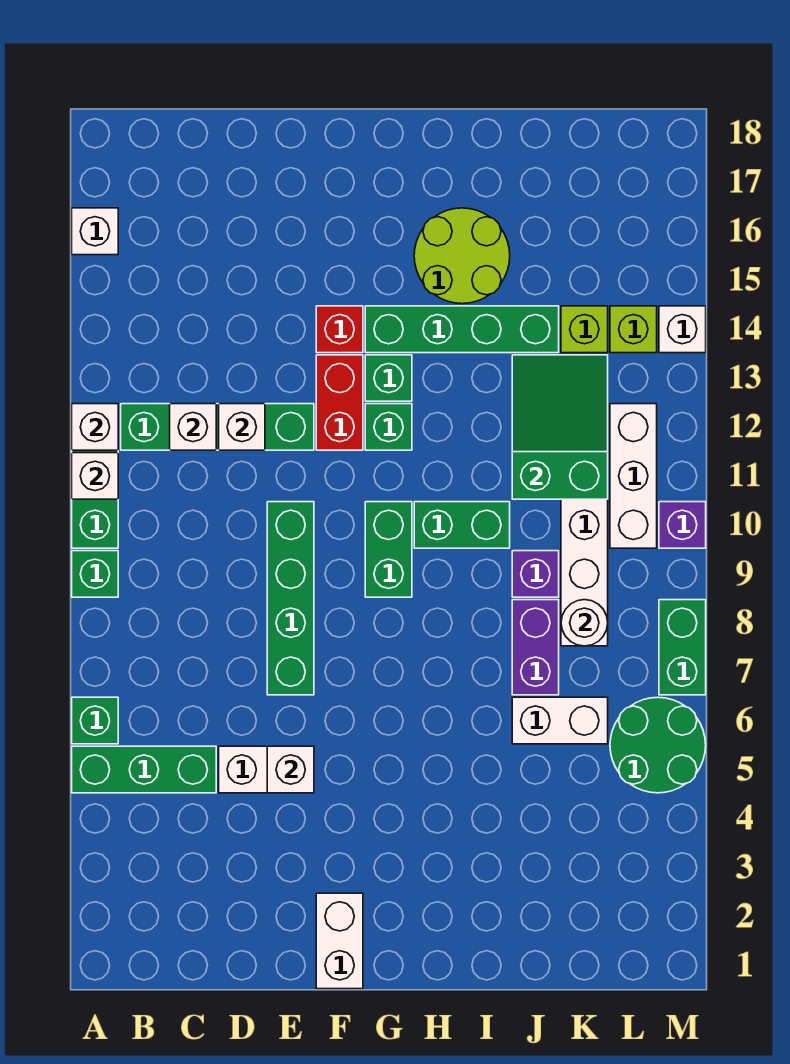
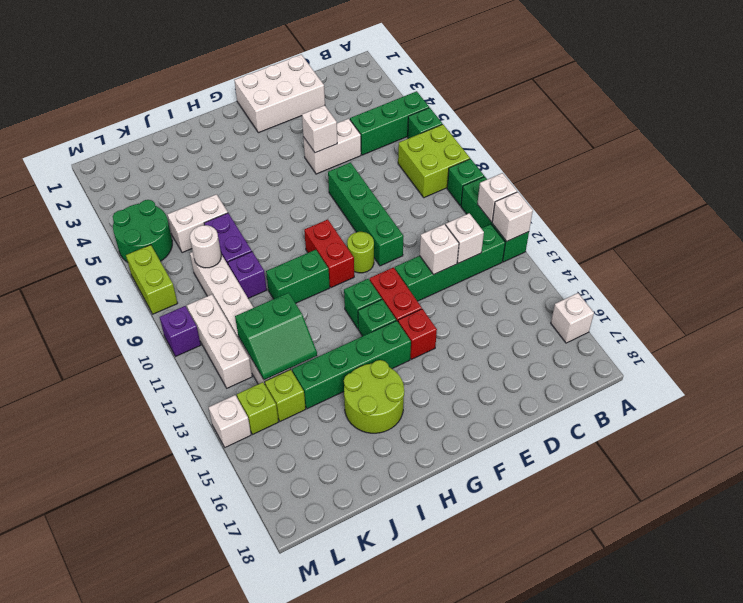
none -> lime brick A7:B8 level 1
white brick F1:F2 level 1 -> white brick D1:F2 level 1
none -> lime round brick F10 level 1
green brick G9:G10 level 1 -> red brick G9:G10 level 1
green slope J11:K13 level 2 top 11 -> green slope J12:K13 level 2 top 12
green brick M7:M8 level 1 -> lime brick M7:M8 level 1

